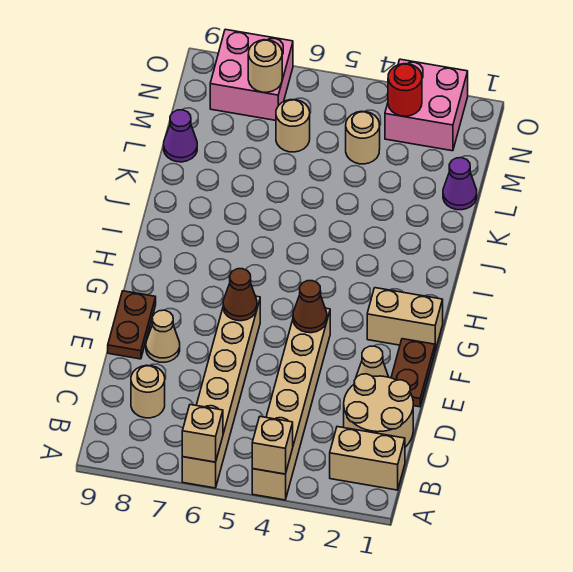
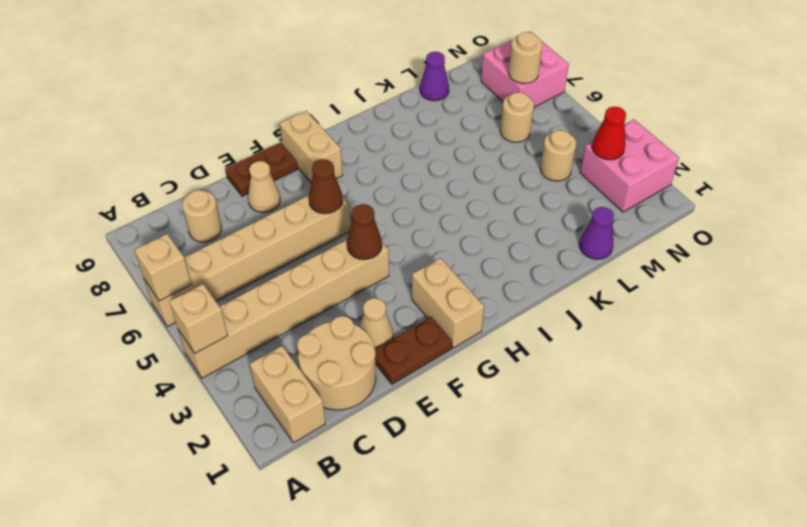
none -> tan brick G8:G9 level 1
red round brick N3 level 2 -> red cone N3 level 2

